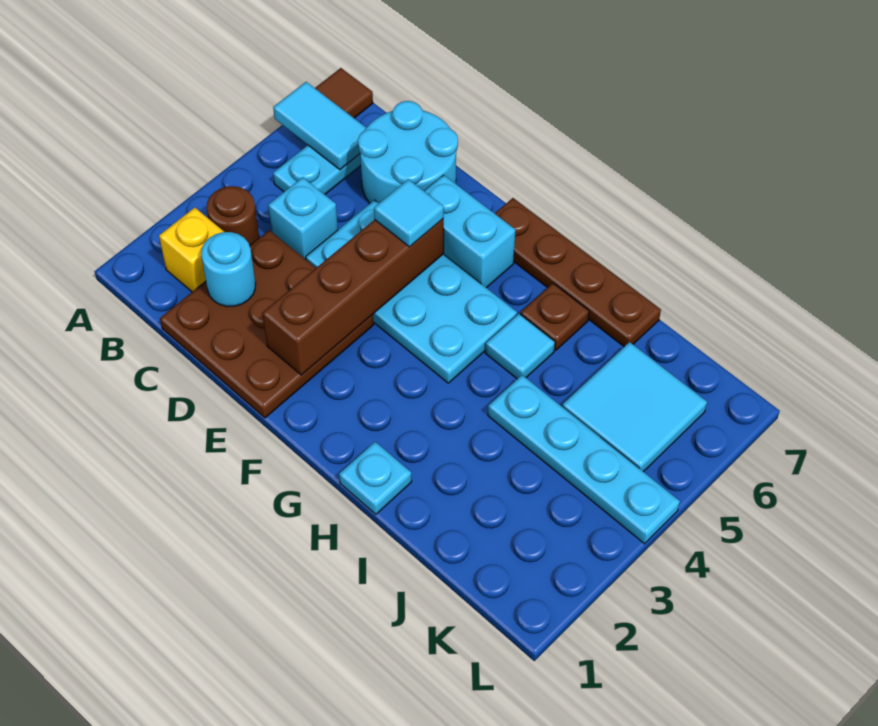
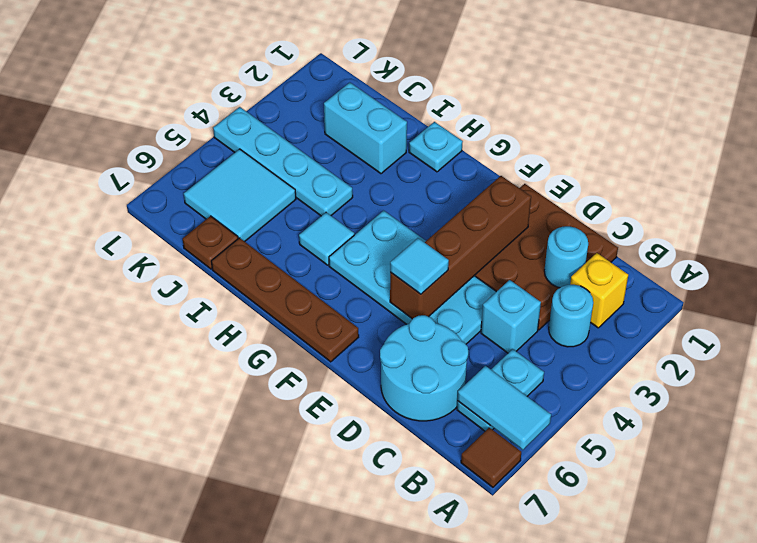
brown round brick B3 level 1 -> cyan round brick B3 level 1
cyan brick E6:F6 level 1 -> cyan brick I2:J2 level 1
brown plate H6 level 1 -> brown plate J7 level 1

